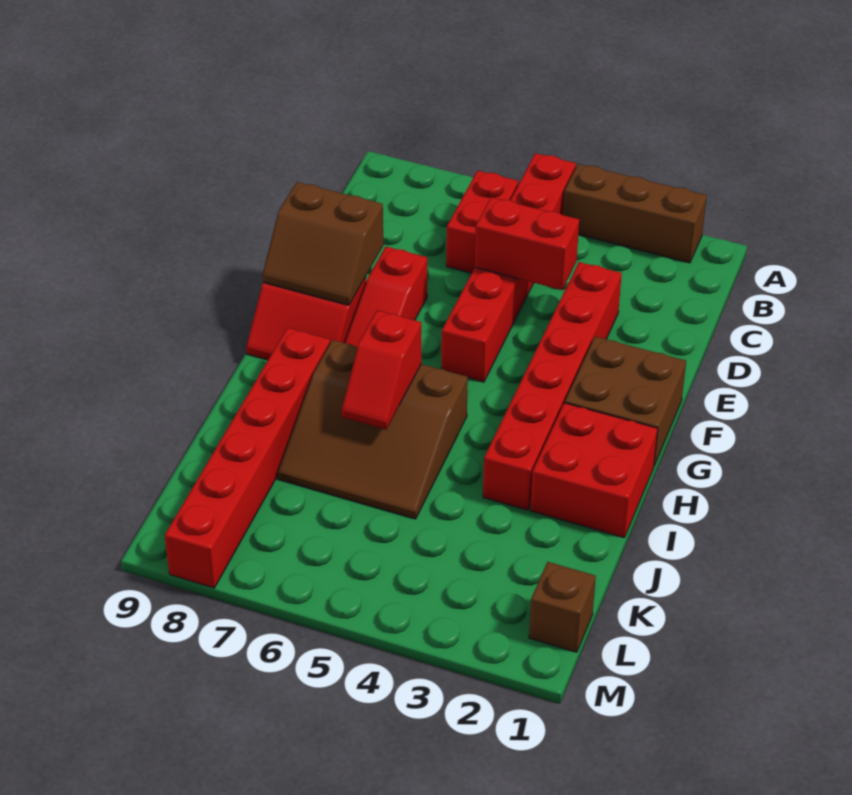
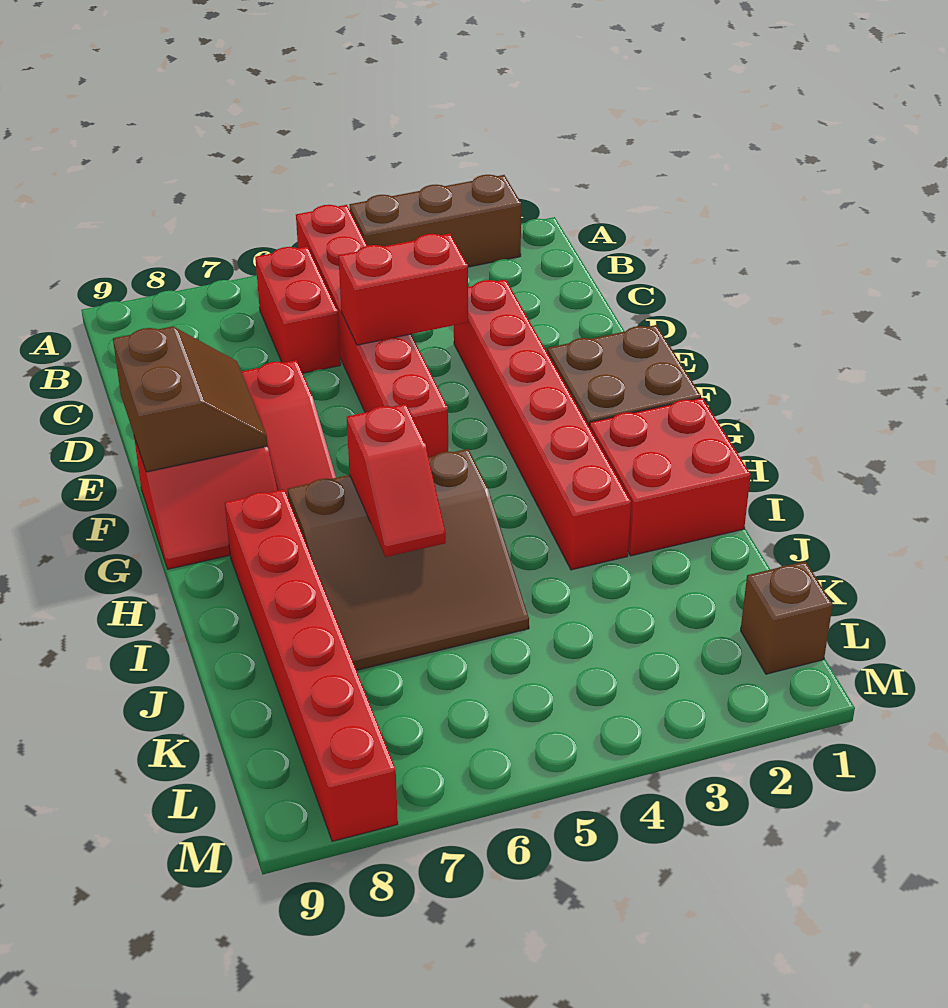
brown slope E8:F9 level 2 top E -> brown slope E8:F9 level 2 top 9

